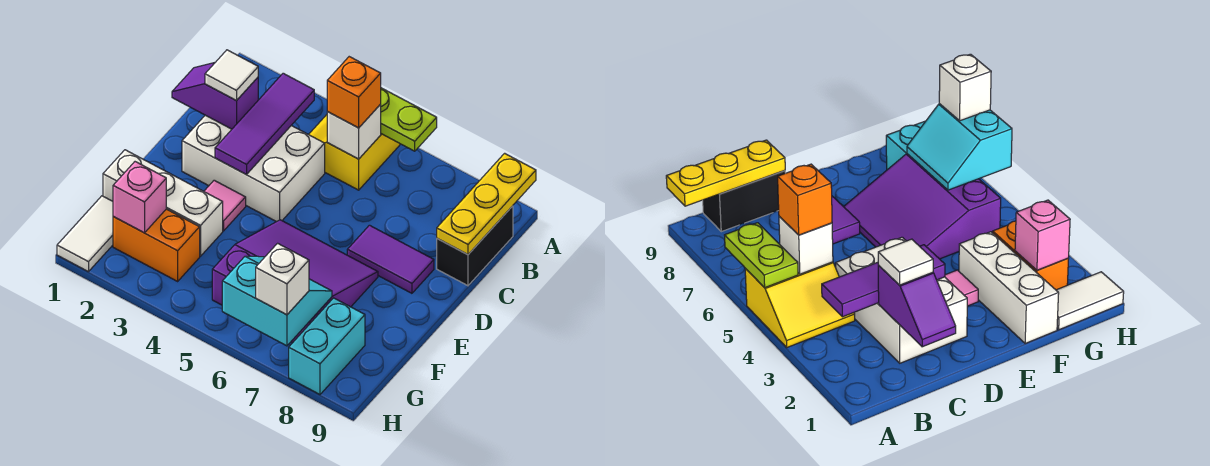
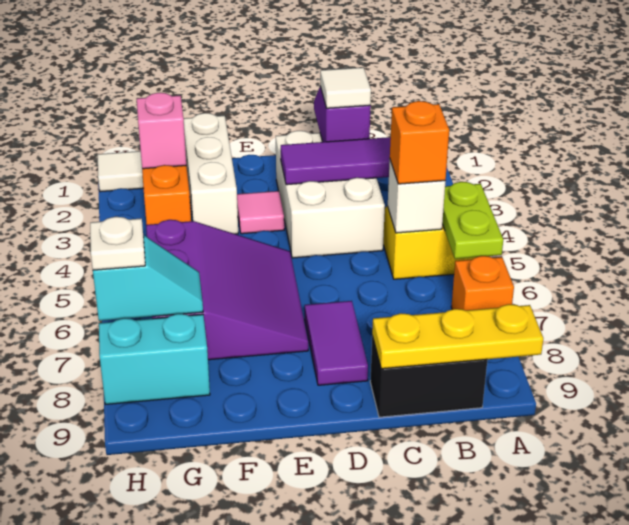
none -> orange brick A7 level 1
cyan slope G6:H7 level 2 top H -> cyan slope G7:H7 level 2 top H
white brick H7 level 3 -> white plate H7 level 3

